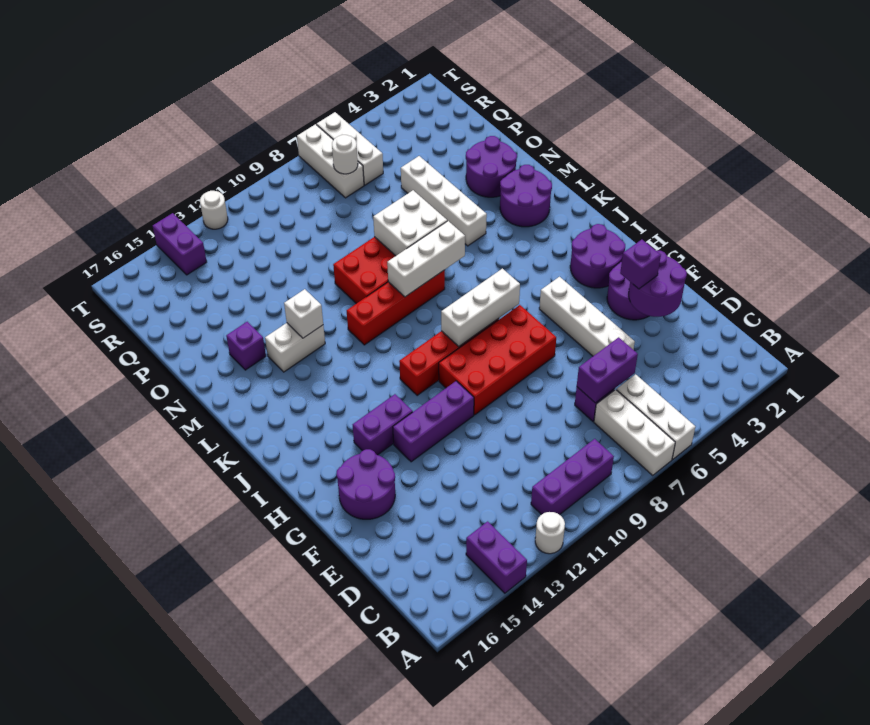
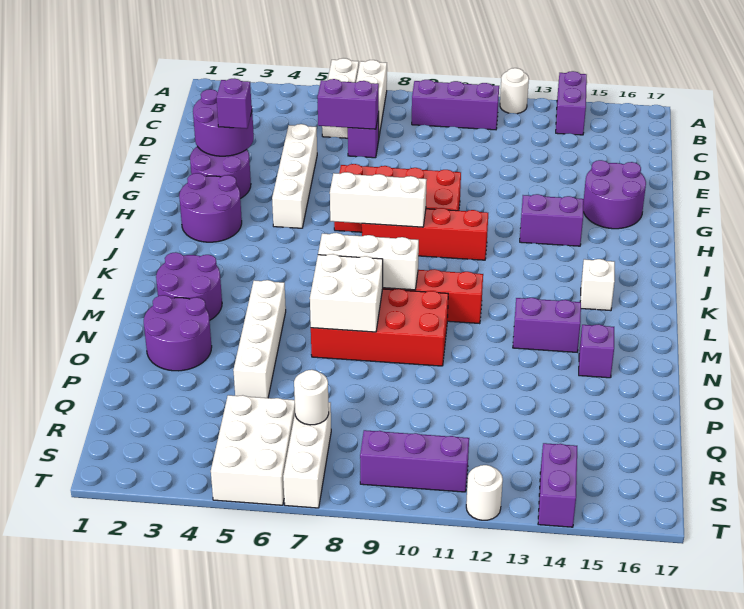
purple brick G11:G13 level 1 -> purple brick S9:S11 level 1
white brick M13:M14 level 1 -> purple brick M13:M14 level 1
white brick M13 level 2 -> white brick K15 level 1
white brick R6:T6 level 1 -> white brick R5:T6 level 1

